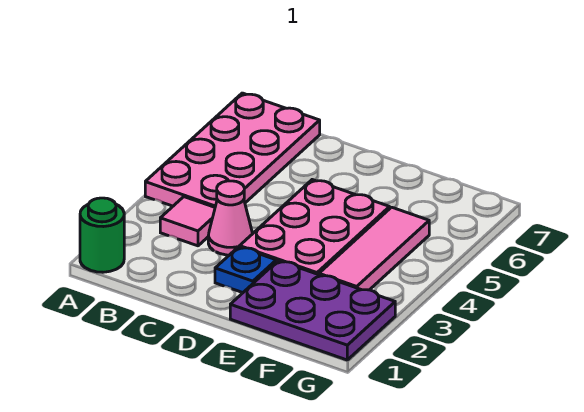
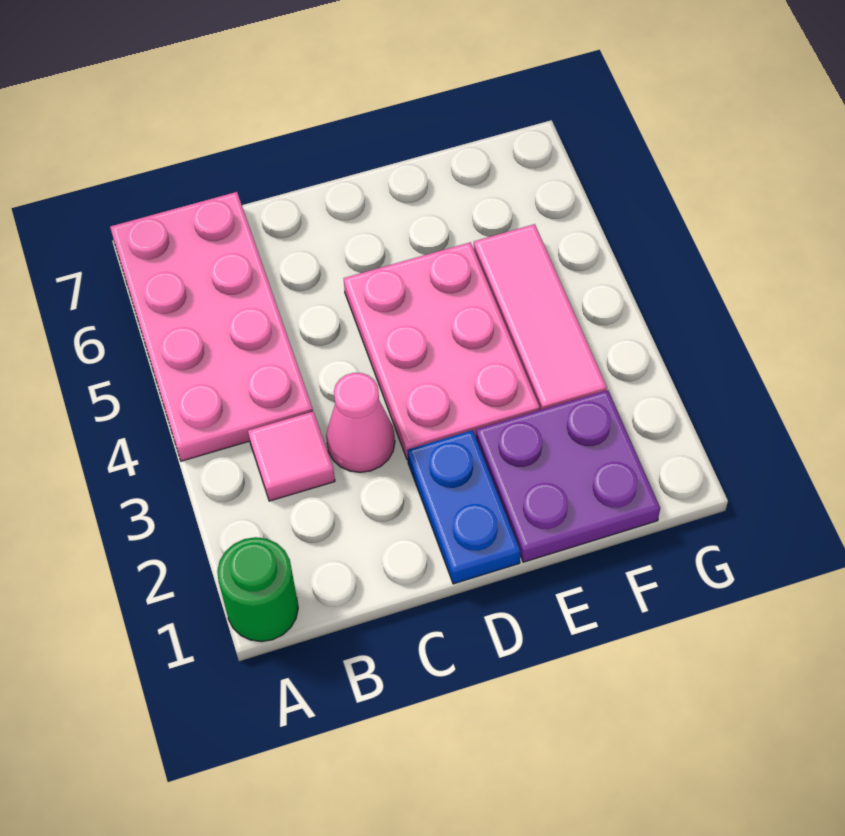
blue plate D2 level 1 -> blue plate D1:D2 level 1
purple plate E1:G2 level 1 -> purple plate E1:F2 level 1

